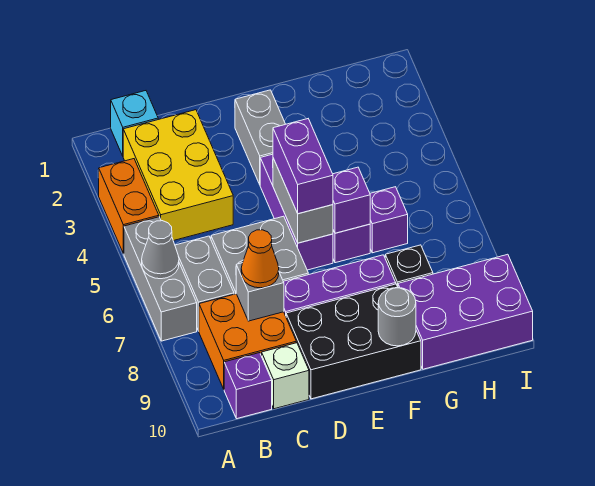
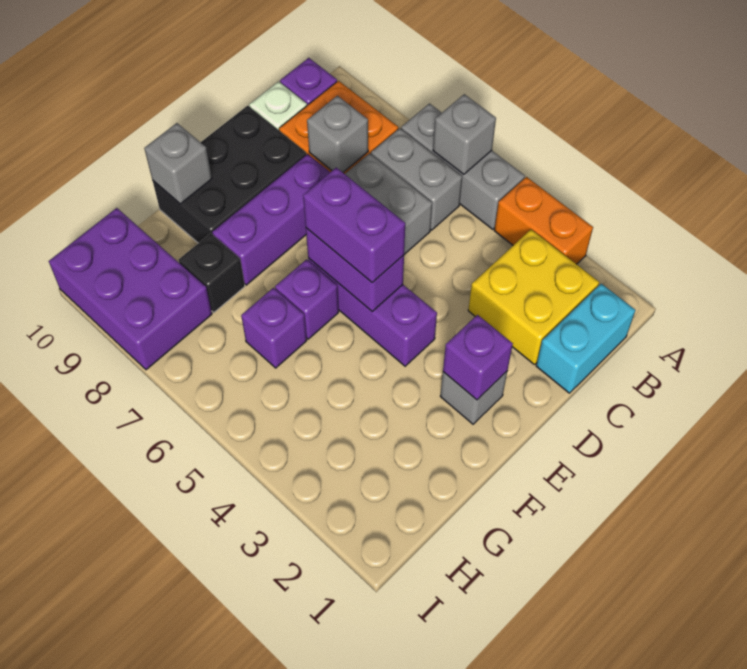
grey cone A6 level 2 -> grey brick A6 level 2
cyan brick B1 level 1 -> cyan brick B1:C1 level 1
yellow brick B2:C4 level 1 -> yellow brick B2:C3 level 1
orange cone C8 level 3 -> none
grey brick E2:E3 level 1 -> grey brick E2 level 1
grey brick E5:E6 level 2 -> purple brick E5:E6 level 2
purple brick F6 level 2 -> purple brick E2 level 2
grey round brick F10 level 2 -> grey brick F10 level 2
purple brick G9:I10 level 1 -> purple brick H8:I10 level 1

